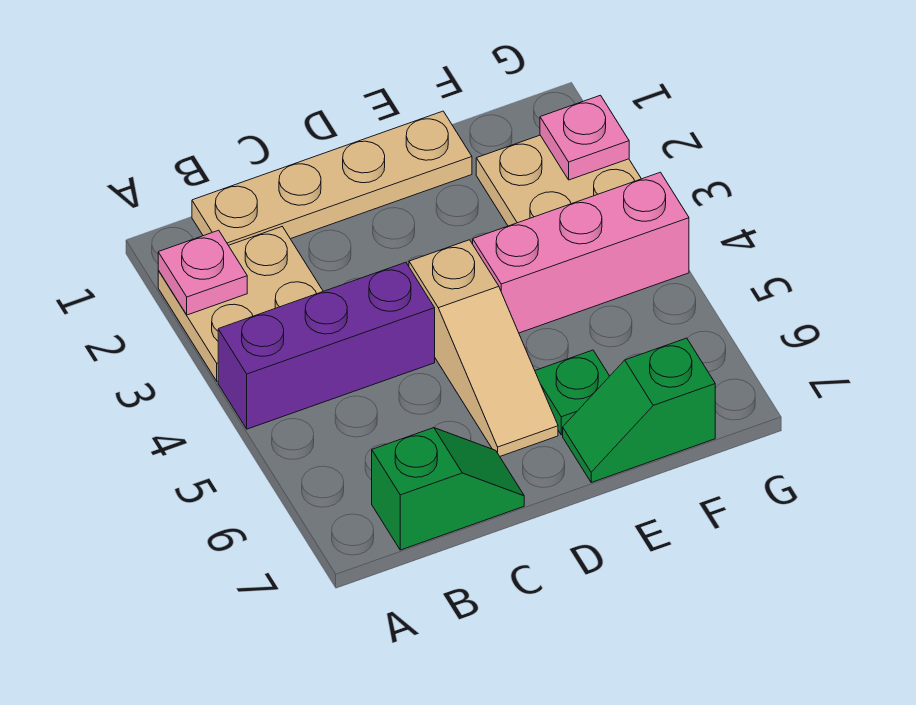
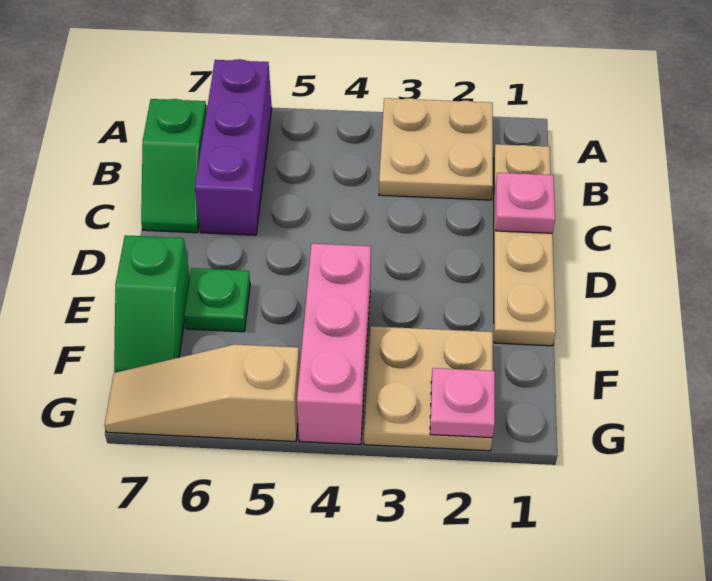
pink plate A2 level 2 -> pink plate C1 level 2
purple brick A4:C4 level 1 -> purple brick A6:C6 level 1
tan slope D4:D6 level 1 top 4 -> tan slope G5:G7 level 1 top 5
green slope E7:F7 level 1 top F -> green slope E7:F7 level 1 top E

